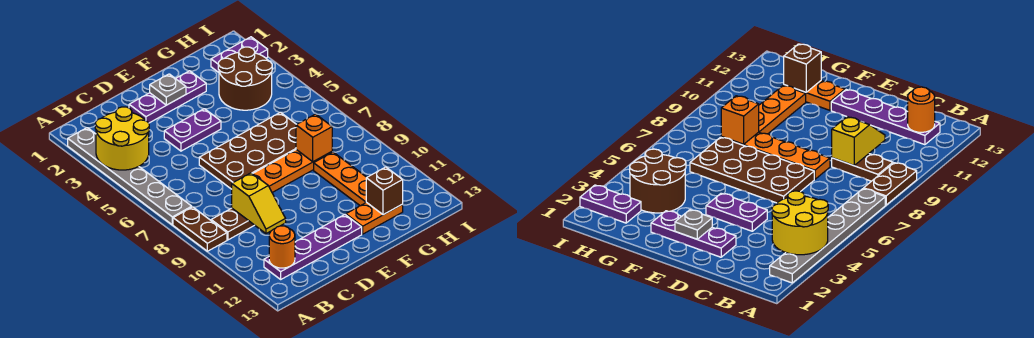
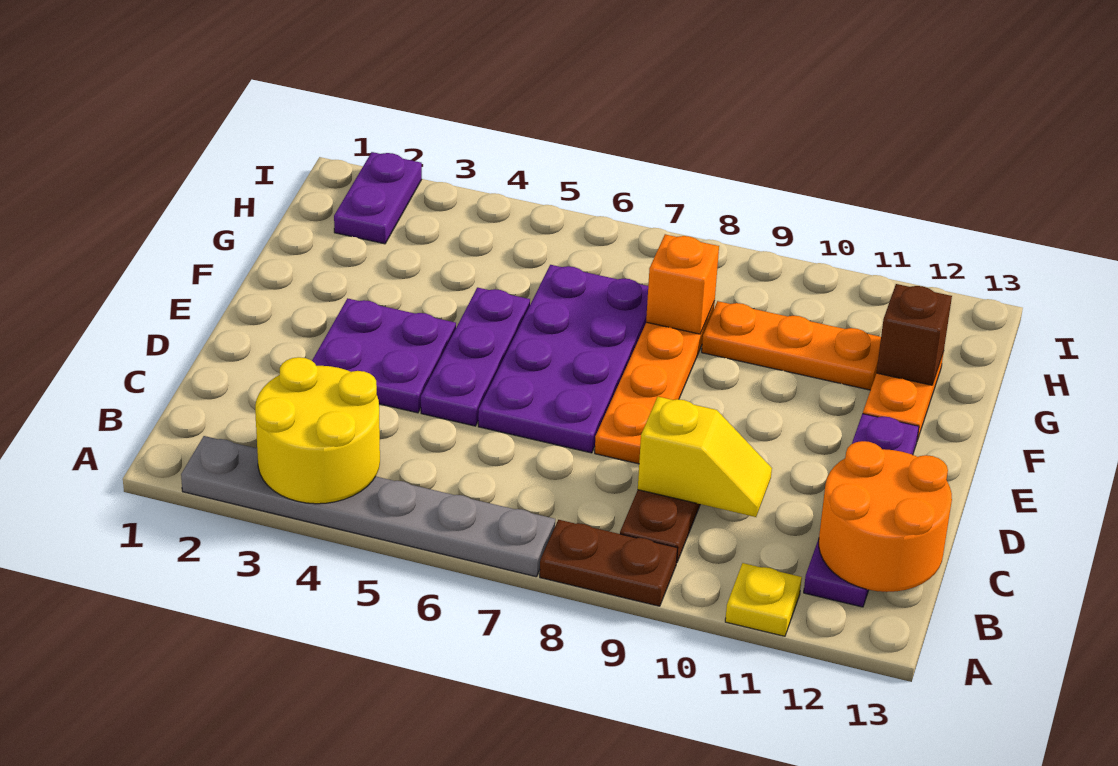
none -> yellow plate A11 level 1
orange round brick B12 level 2 -> orange round brick B12:C13 level 2
purple plate D2:F2 level 1 -> purple plate D5:F5 level 1
purple plate D4:E4 level 1 -> purple plate D3:E4 level 1
brown plate D6:G7 level 1 -> purple plate D6:G7 level 1
grey plate E2 level 2 -> none
brown round brick G3:H4 level 1 -> none

